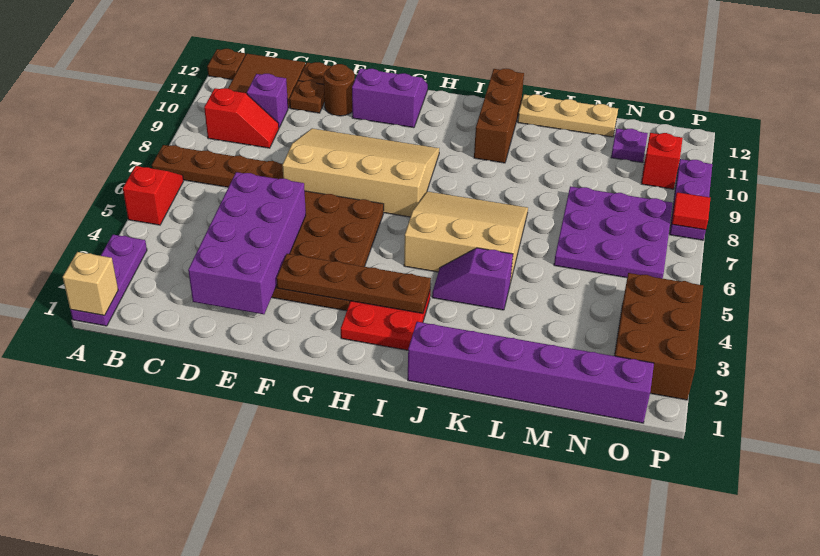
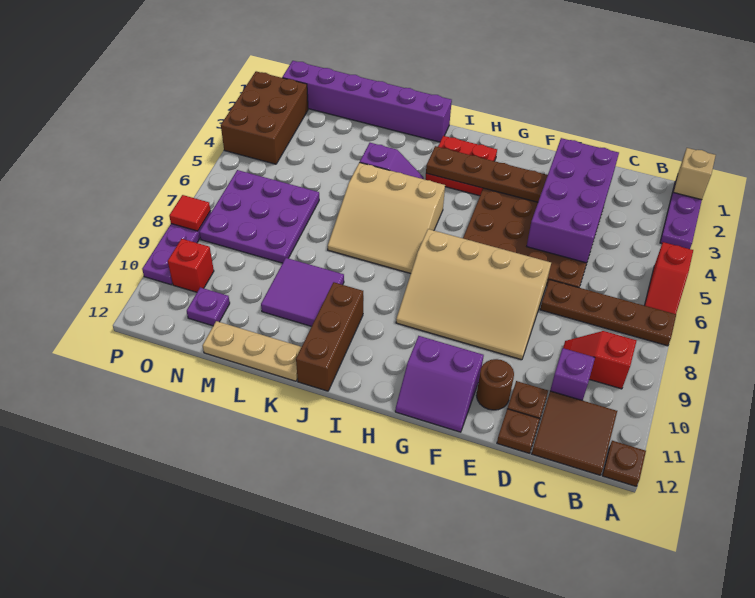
none -> purple tile K9:L10 level 1

